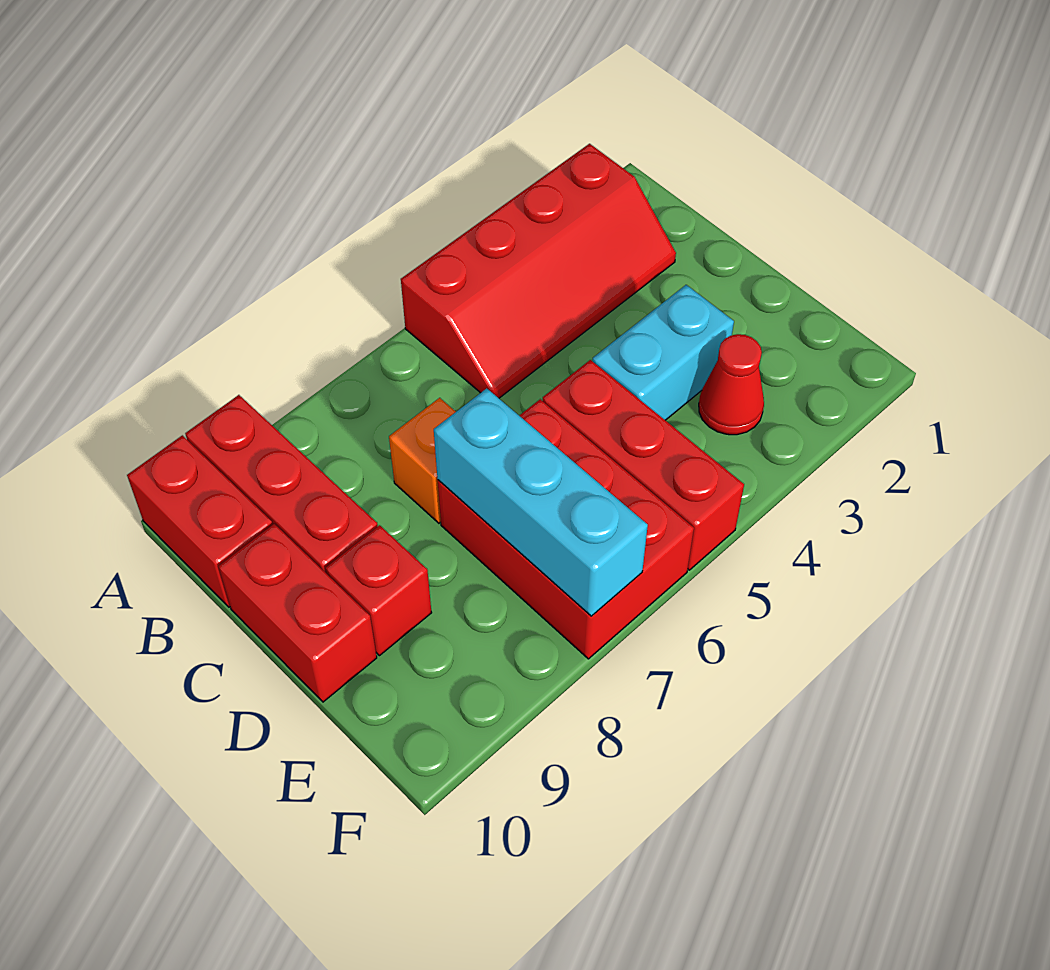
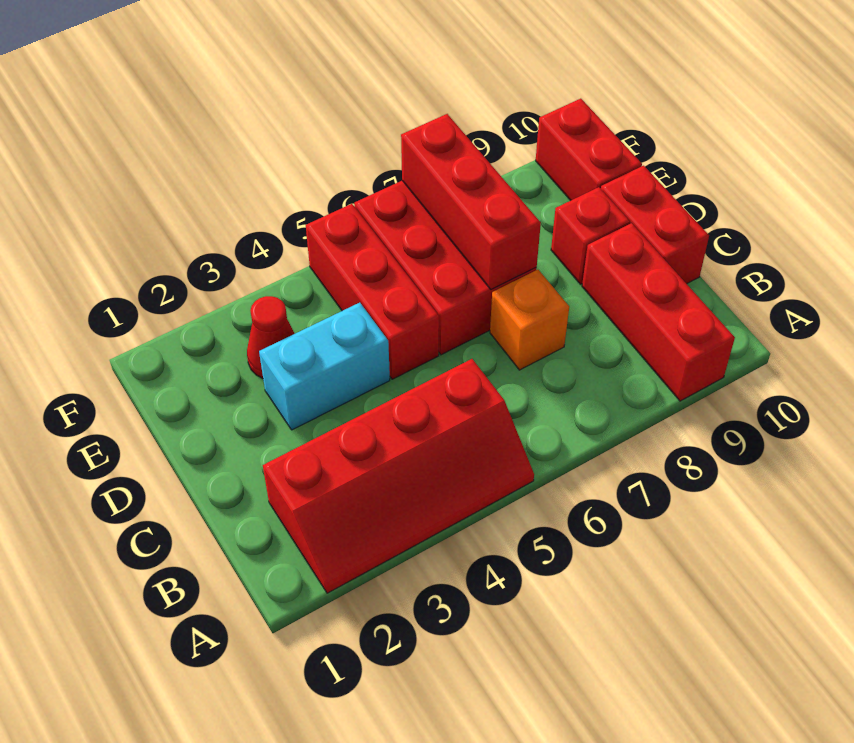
red slope A2:B5 level 1 top A -> red slope A2:B5 level 1 top B
red brick A10:B10 level 1 -> red brick E10:F10 level 1
cyan brick D7:F7 level 2 -> red brick D7:F7 level 2

